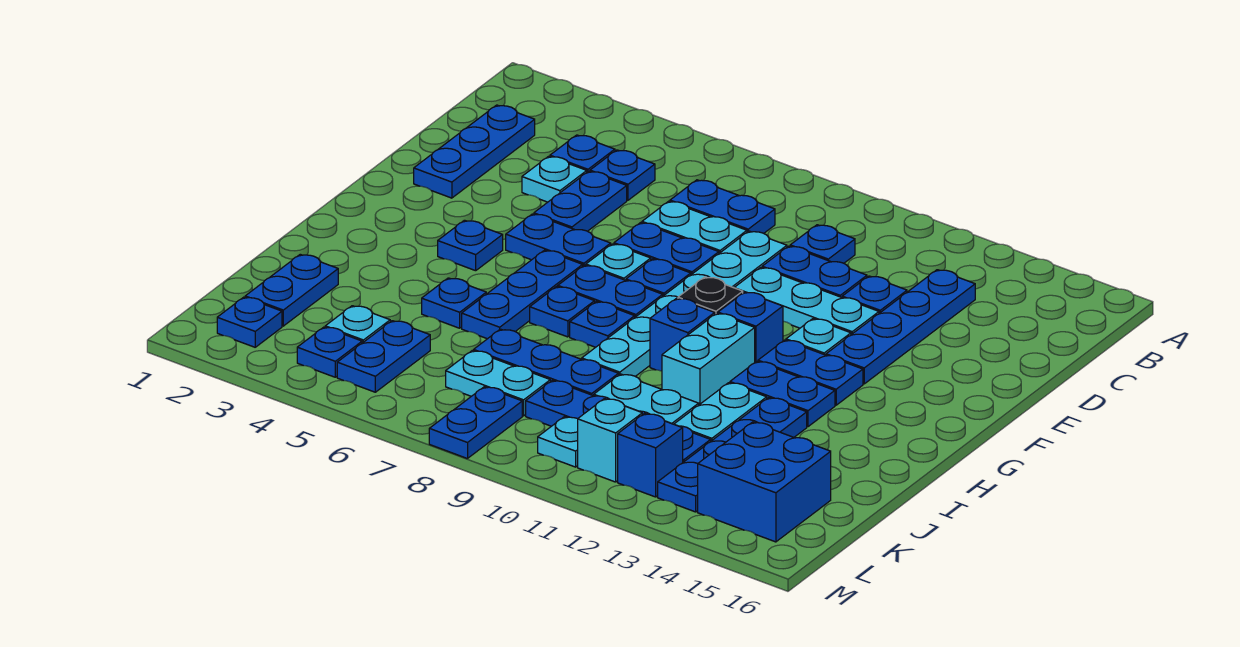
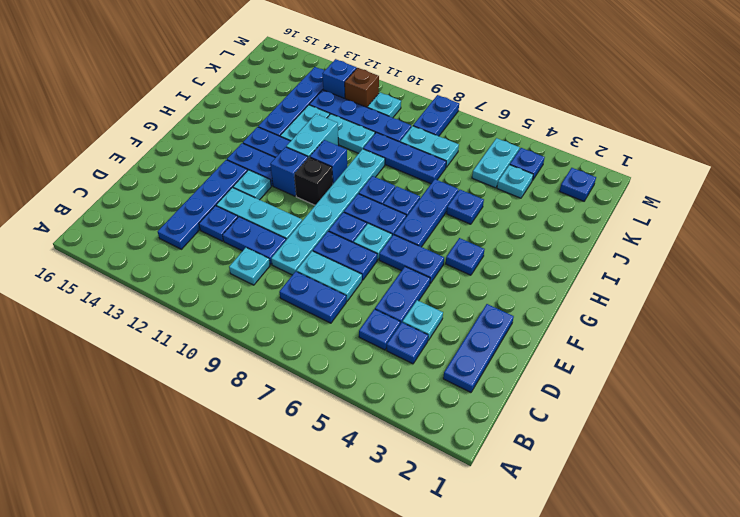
blue plate C10 level 1 -> cyan plate C10 level 1
blue plate J2:K2 level 1 -> none
blue plate K5:L5 level 1 -> cyan plate K5:L5 level 1
blue brick K14:L15 level 1 -> none
cyan brick L11 level 1 -> brown brick L11 level 1

